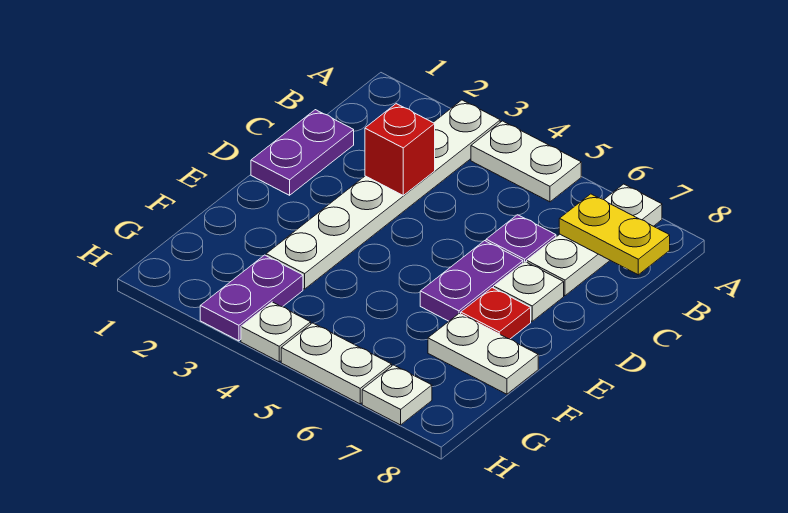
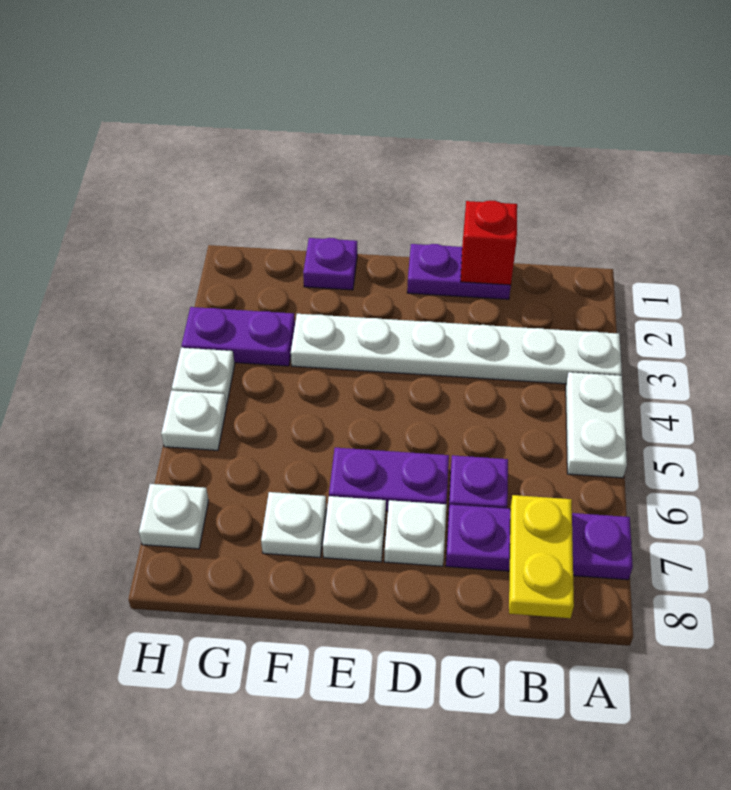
white plate A7:C7 level 1 -> purple plate A7:C7 level 1
red brick C3 level 2 -> red brick C1 level 2
red plate E7 level 1 -> white plate E7 level 1
none -> purple plate F1 level 1
white plate F7:F8 level 1 -> white plate F7 level 1
white plate H5:H6 level 1 -> white plate H5 level 1

